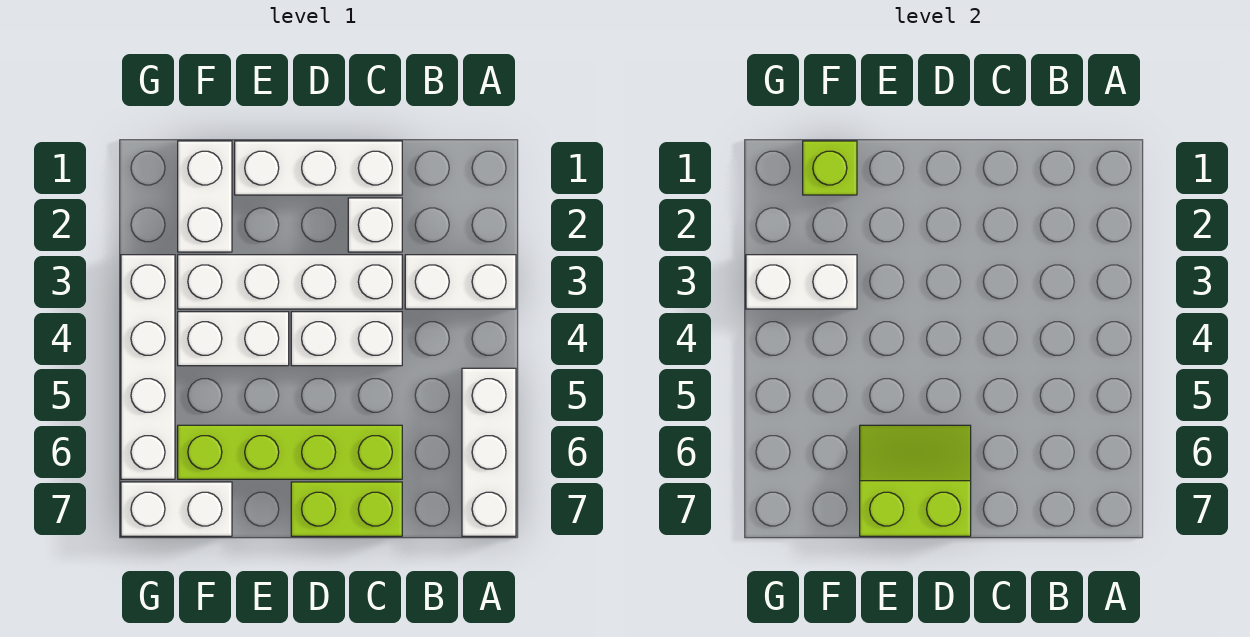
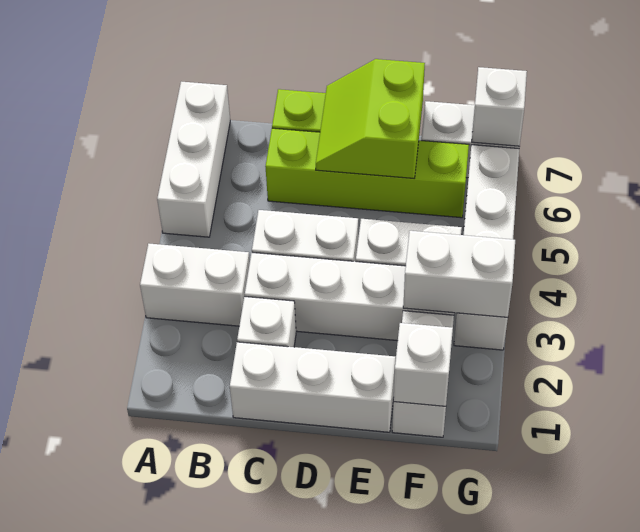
lime slope D6:E7 level 2 top 7 -> lime slope D6:E7 level 2 top E
lime brick F1 level 2 -> white brick F1 level 2
none -> white brick G7 level 2

